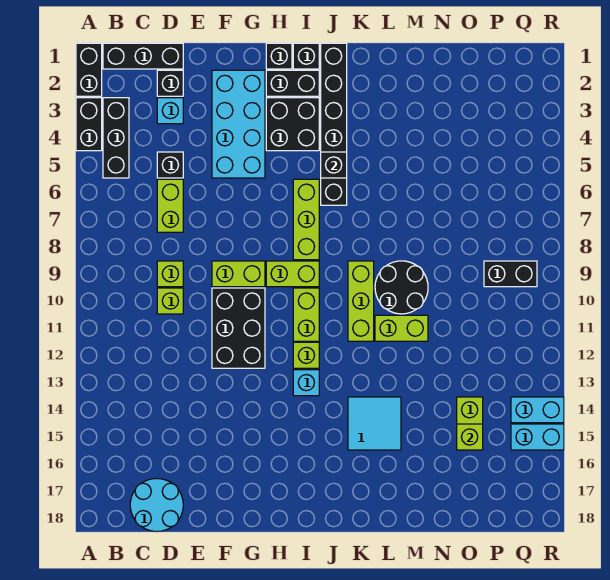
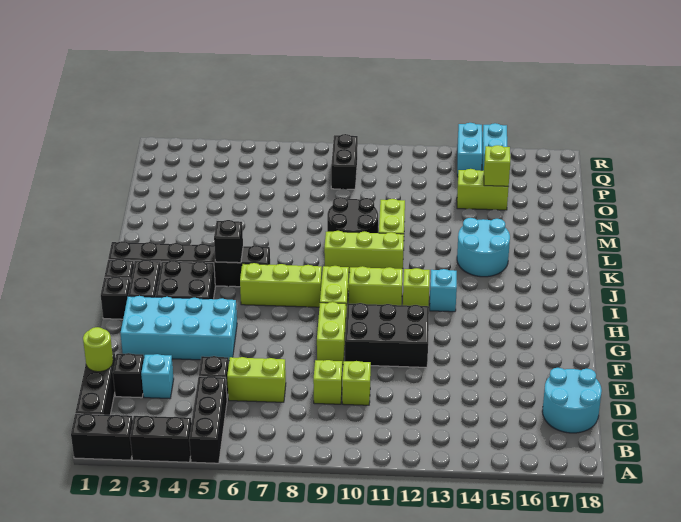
black brick B3:B5 level 1 -> black brick A5:C5 level 1
none -> lime round brick D1 level 2
cyan tile K14:L15 level 1 -> cyan round brick K14:L15 level 1

